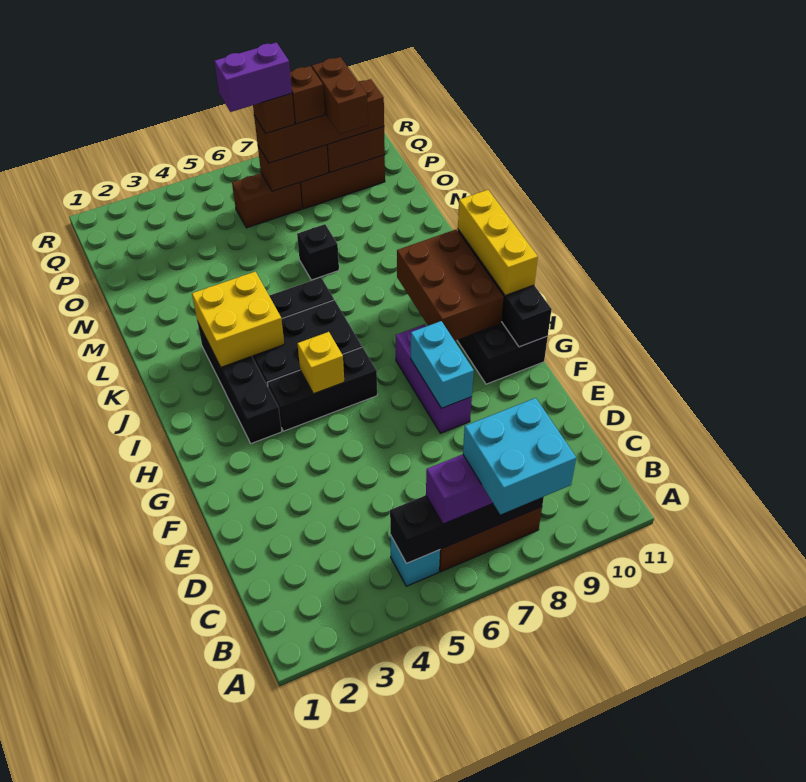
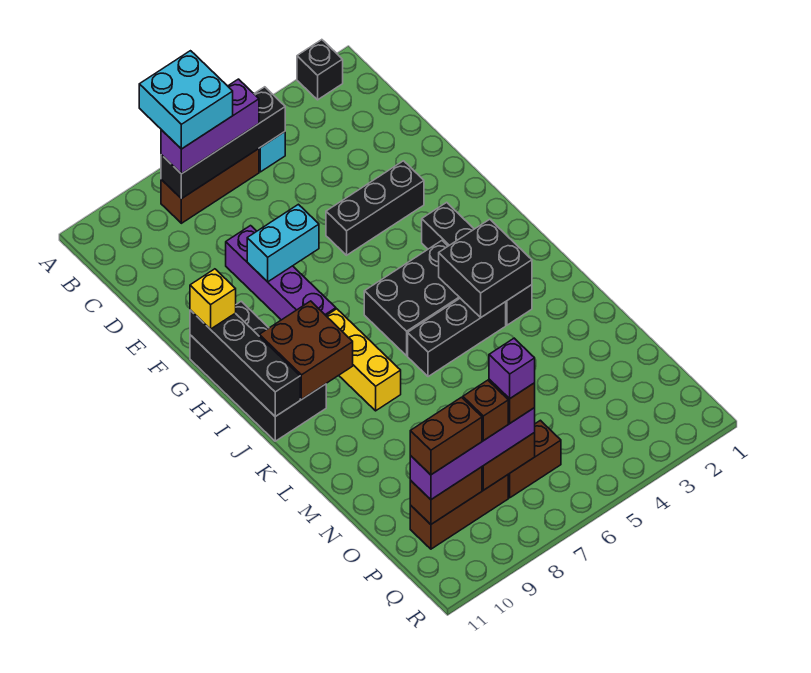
purple brick F8:H8 level 1 -> purple brick E8:H8 level 1
cyan brick F8:G8 level 2 -> cyan brick F7:F8 level 2
black brick H4:H6 level 1 -> black brick F3:F5 level 1
yellow brick H5 level 2 -> yellow brick G11 level 3
brown brick H9:J10 level 2 -> brown brick I9:J10 level 2
yellow brick H11:J11 level 3 -> yellow brick I8:K8 level 1
yellow brick J3:K4 level 2 -> black brick J3:K4 level 2
black brick M7 level 1 -> black brick A2 level 1
brown brick O9:P9 level 4 -> brown brick P9:P10 level 4
purple brick P6:P7 level 5 -> purple brick P7 level 5
brown brick P7:P10 level 3 -> purple brick P7:P10 level 3

